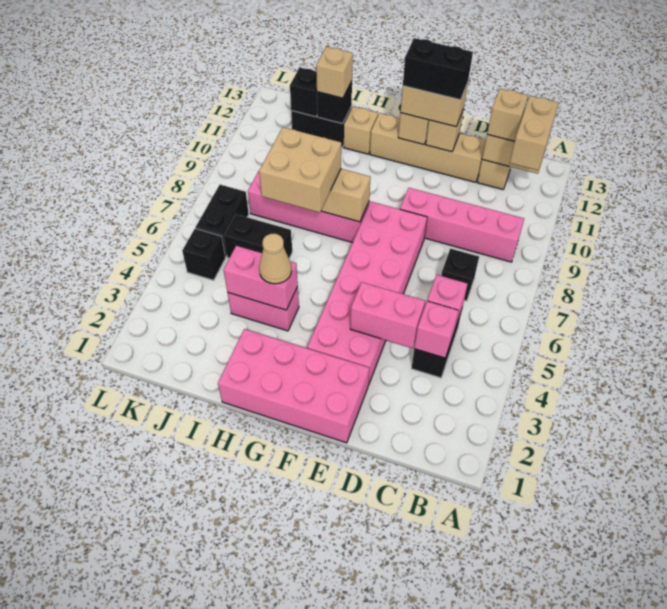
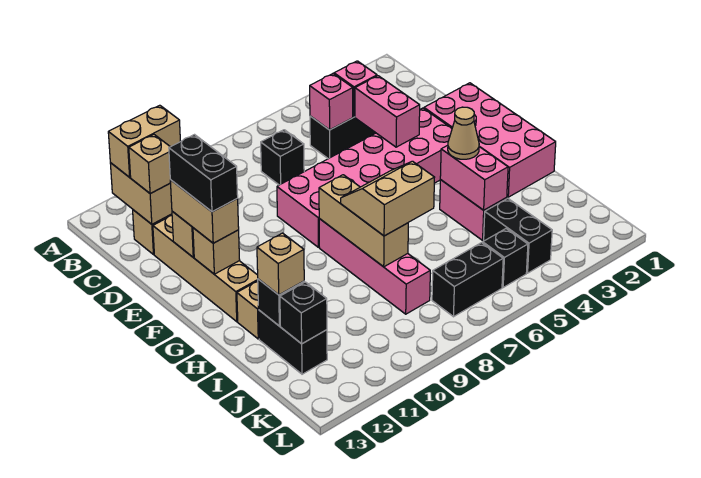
pink brick B9:E9 level 1 -> none
tan brick H7:I8 level 3 -> tan slope H7:I8 level 3 top I
black brick I6:J6 level 1 -> black brick J4:K4 level 1

